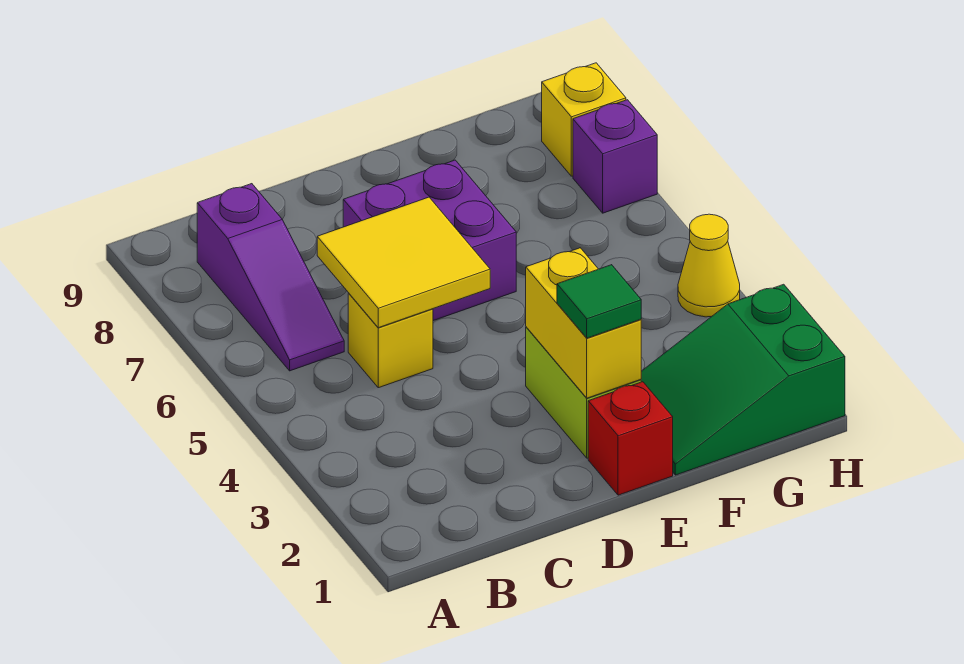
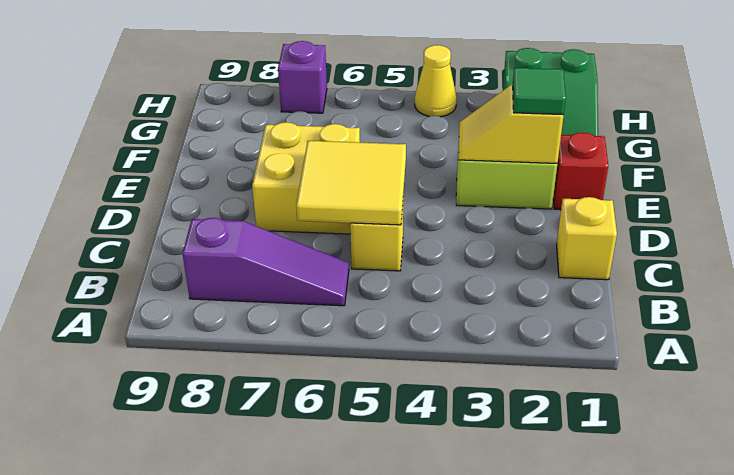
purple brick D6:E7 level 1 -> yellow brick D6:E7 level 1
yellow brick E2:E3 level 2 -> yellow slope E2:E3 level 2 top 2
yellow brick H8 level 1 -> yellow brick C1 level 1

